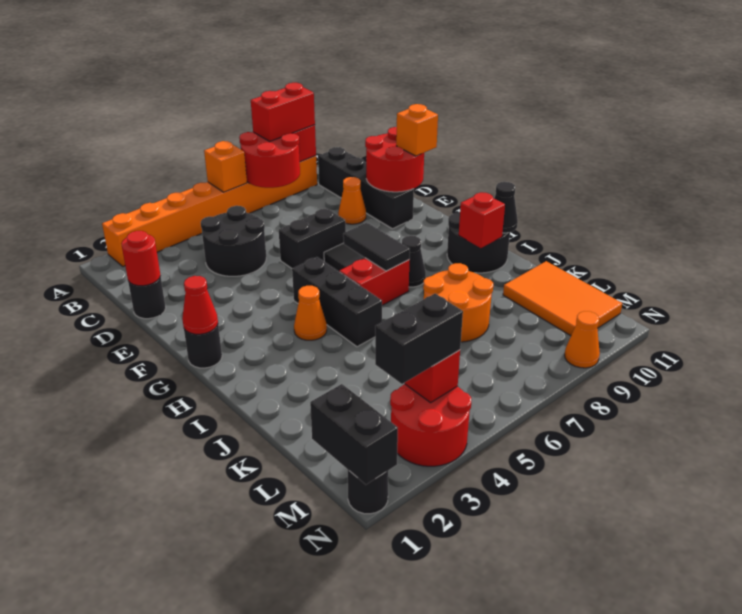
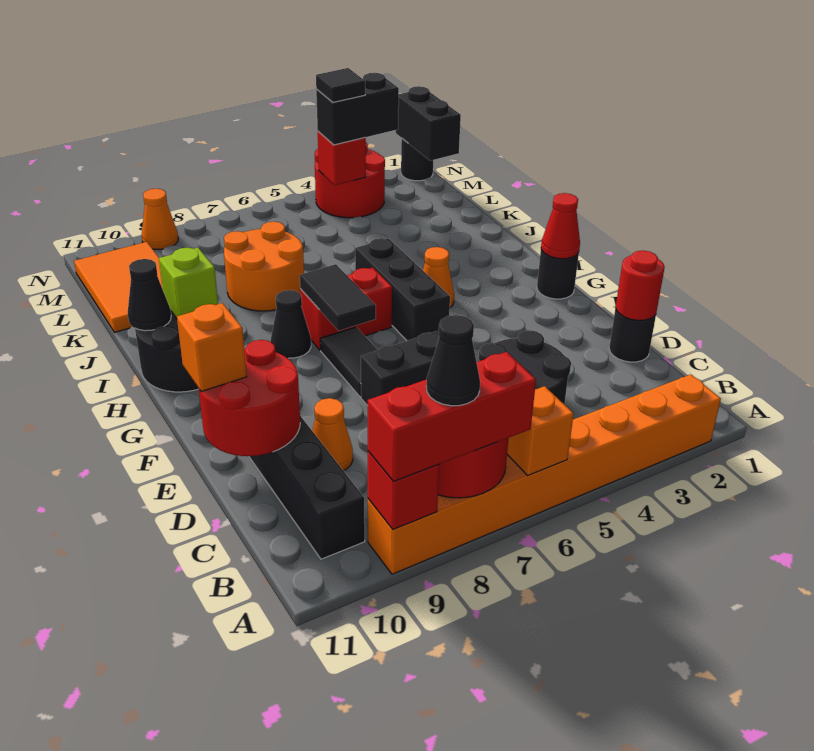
red brick A8:A9 level 3 -> red brick A7:A9 level 3
none -> black cone A8 level 4
red brick I10 level 2 -> lime brick I10 level 2
none -> black tile M4 level 4

